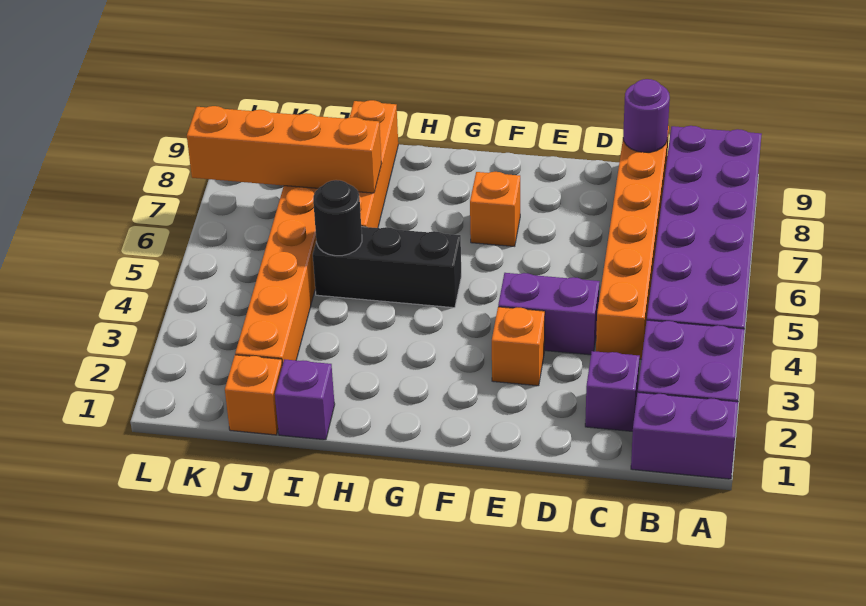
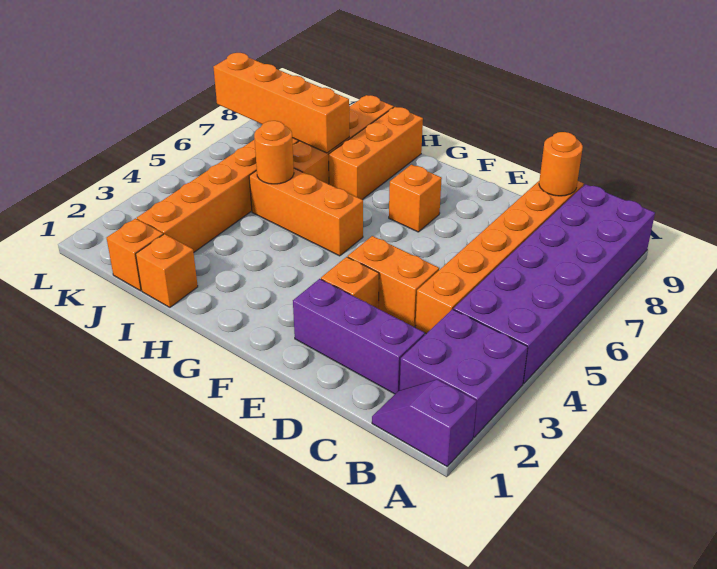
purple brick A1:B1 level 1 -> purple slope A1:B1 level 1 top A
purple brick C2 level 1 -> purple brick C2:E2 level 1
purple round brick C9 level 2 -> orange round brick C9 level 2
purple brick D4:E4 level 1 -> orange brick D4:E4 level 1
black brick G5:I5 level 1 -> orange brick G5:I5 level 1
none -> orange brick H7:H9 level 1
purple brick I1 level 1 -> orange brick I1 level 1
black round brick I5 level 2 -> orange round brick I5 level 2

